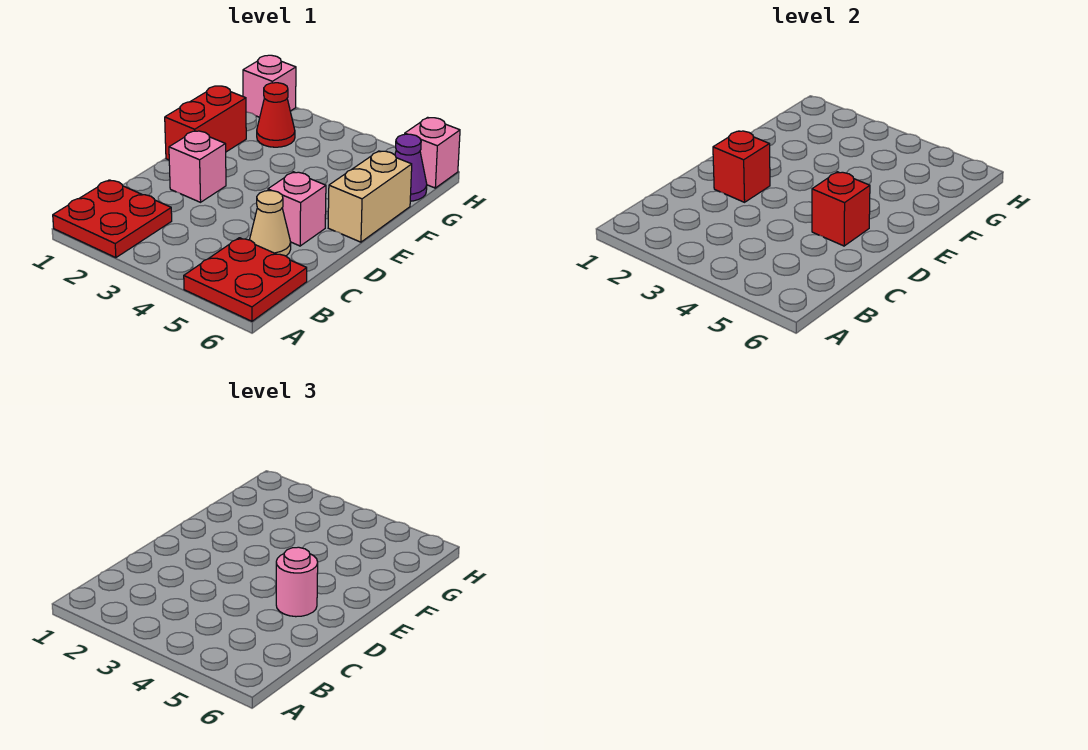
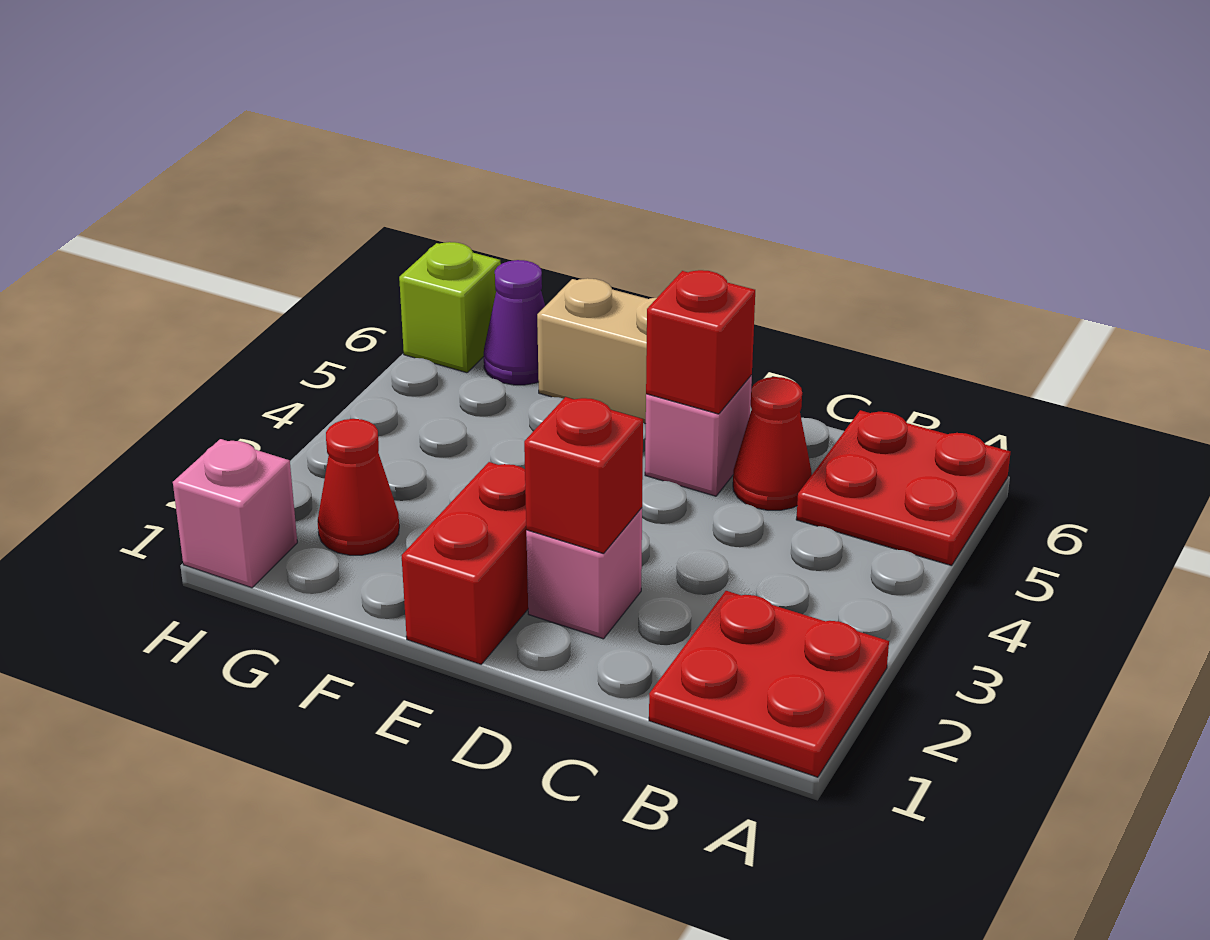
tan cone C5 level 1 -> red cone C5 level 1
pink round brick D5 level 3 -> none
red brick E1:F1 level 1 -> red brick E1:E2 level 1
pink brick H6 level 1 -> lime brick H6 level 1

